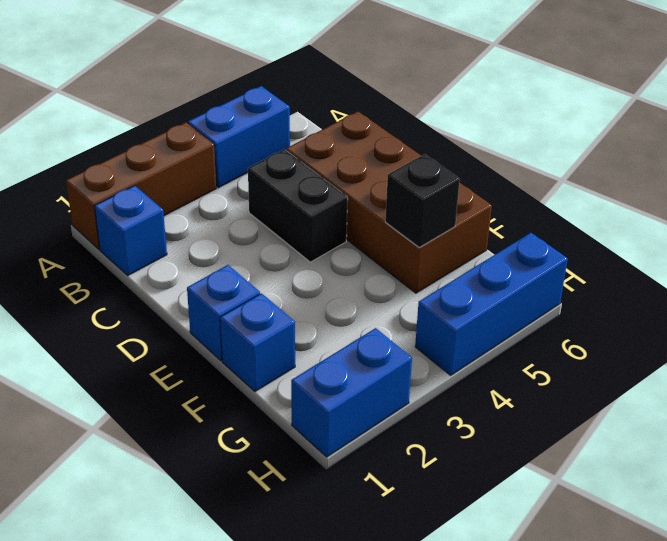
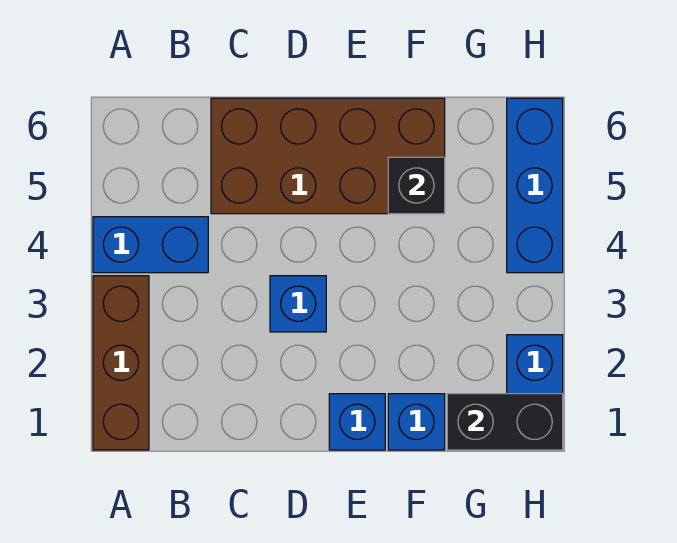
blue brick A4:A5 level 1 -> blue brick A4:B4 level 1
blue brick B1 level 1 -> blue brick D3 level 1
black brick C4:D4 level 1 -> black brick G1:H1 level 2

